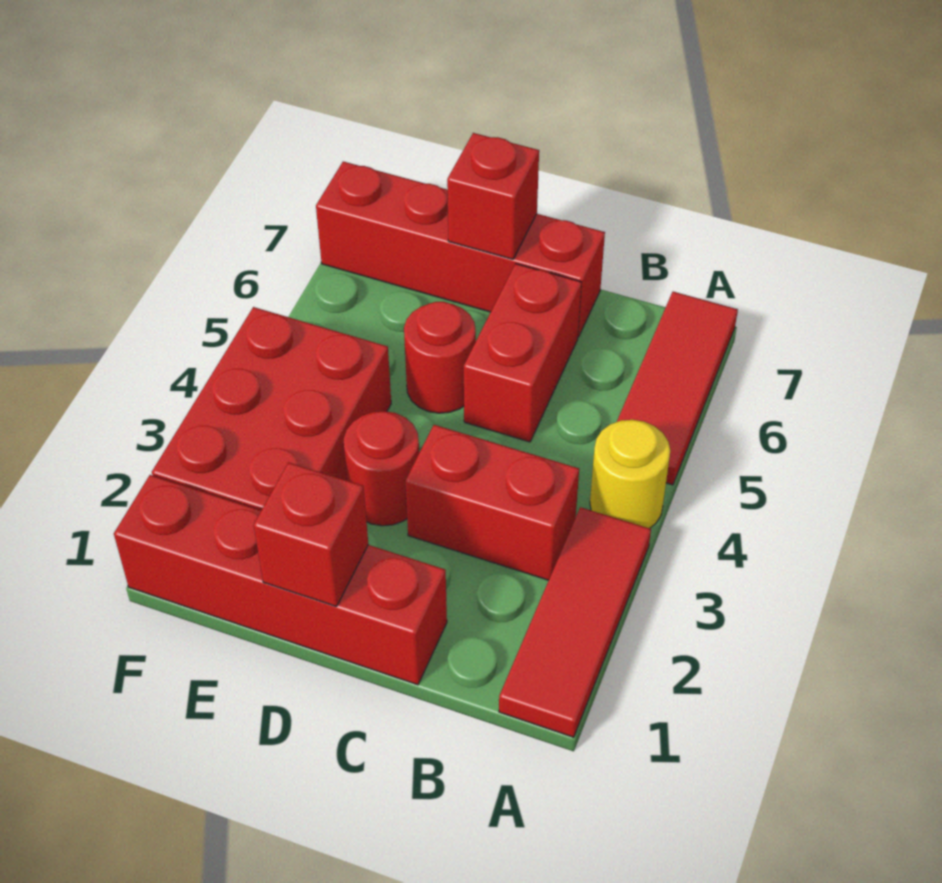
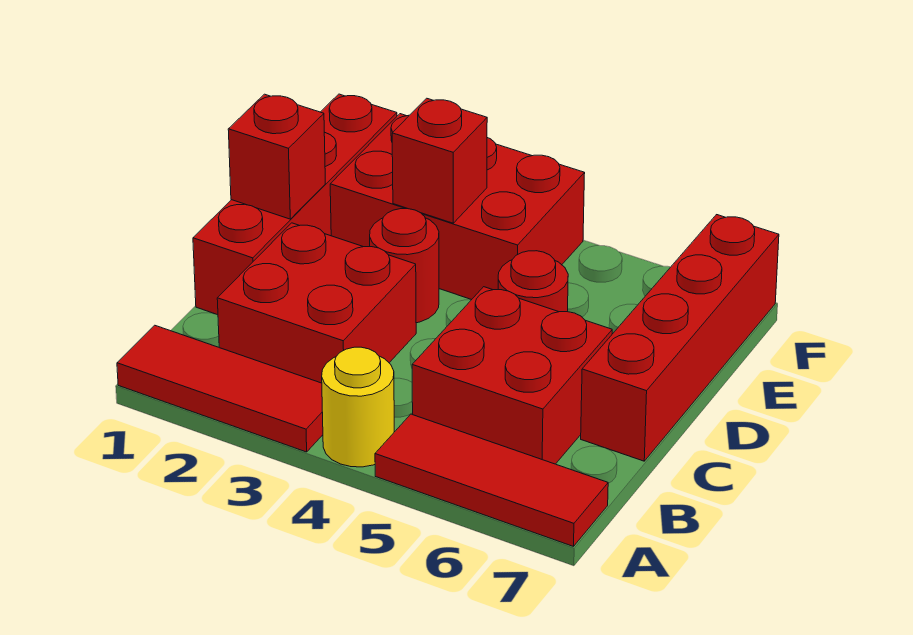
red brick B3:C3 level 1 -> red brick B2:C3 level 1
red brick C5:C6 level 1 -> red brick B5:C6 level 1
red brick D7 level 2 -> red brick E3 level 2

